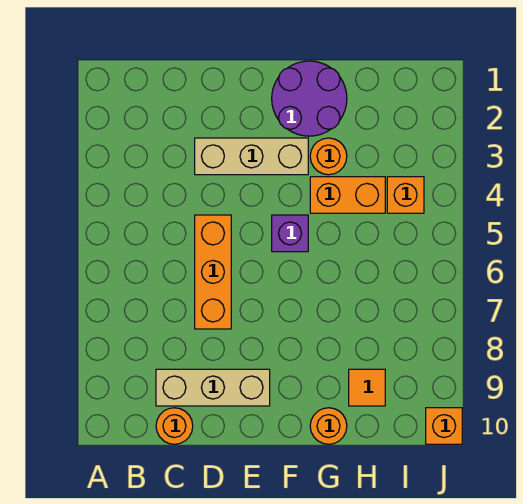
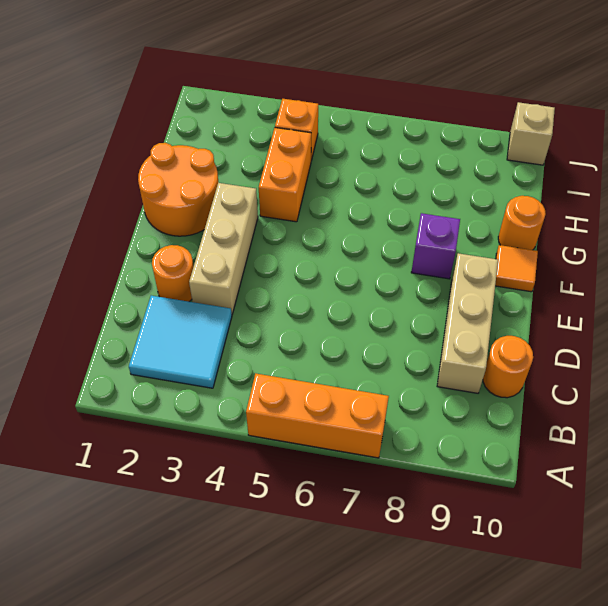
none -> cyan tile B2:C3 level 1
orange brick D5:D7 level 1 -> orange brick A5:A7 level 1
purple round brick F1:G2 level 1 -> orange round brick F1:G2 level 1
purple brick F5 level 1 -> purple brick F8 level 1
orange round brick G3 level 1 -> orange round brick D2 level 1
orange tile H9 level 1 -> orange tile F10 level 1
orange brick J10 level 1 -> tan brick J10 level 1

